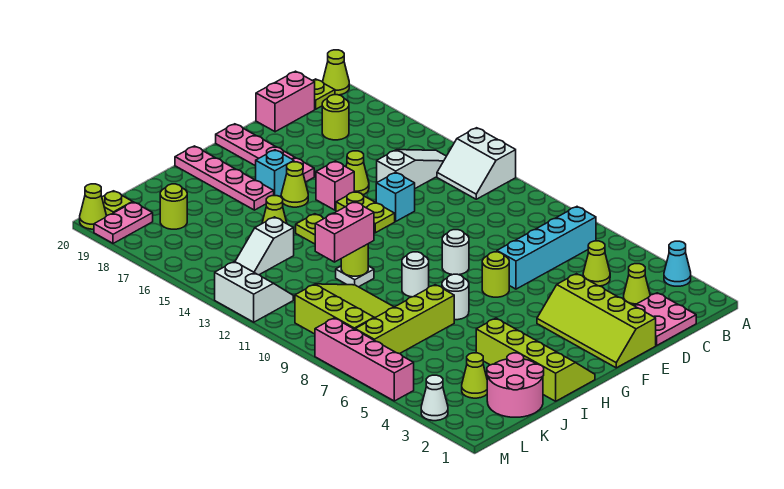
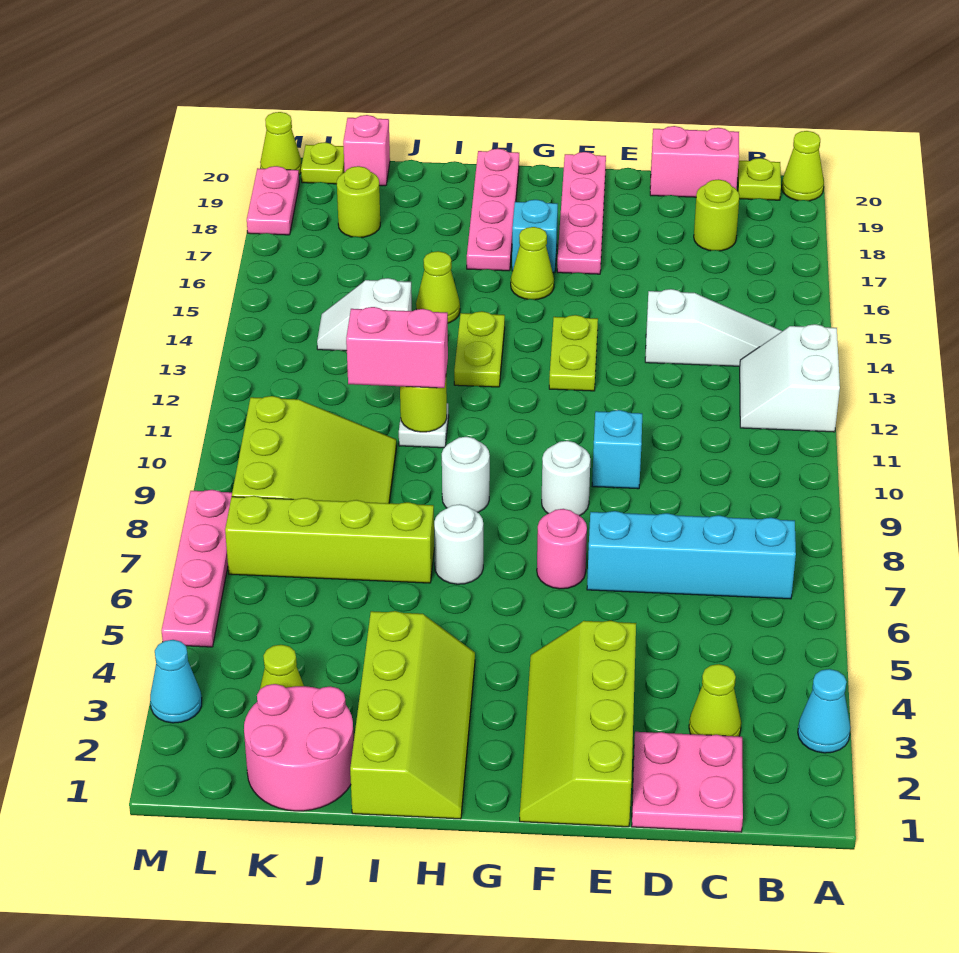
lime cone C5 level 1 -> none
cyan brick E13 level 1 -> cyan brick E10 level 1
lime cone E15 level 1 -> none
lime round brick F7 level 1 -> pink round brick F7 level 1
pink brick F15 level 1 -> pink brick K20 level 1
white slope L12:M13 level 1 top M -> none
pink plate L19:M19 level 1 -> pink plate M18:M19 level 1
white cone M3 level 1 -> cyan cone M3 level 1
pink brick M5:M8 level 1 -> pink plate M5:M8 level 1

